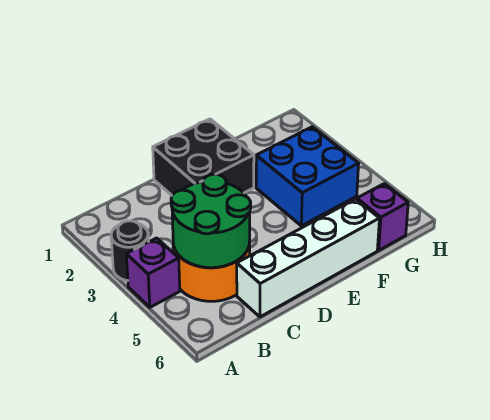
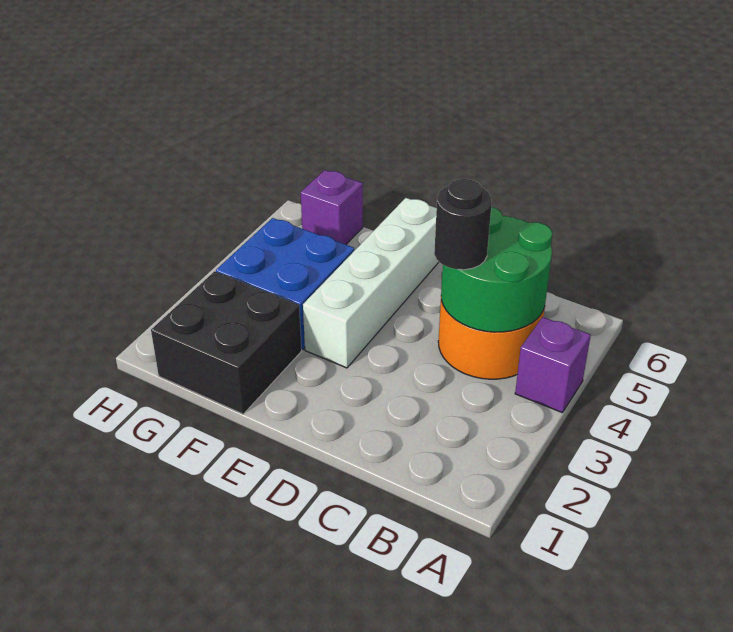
black round brick A3 level 1 -> black round brick C4 level 3
white brick C6:F6 level 1 -> white brick E3:E6 level 1
black brick D1:E2 level 1 -> black brick F1:G2 level 1

